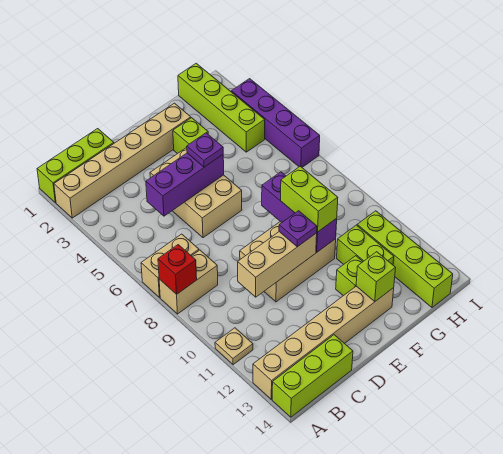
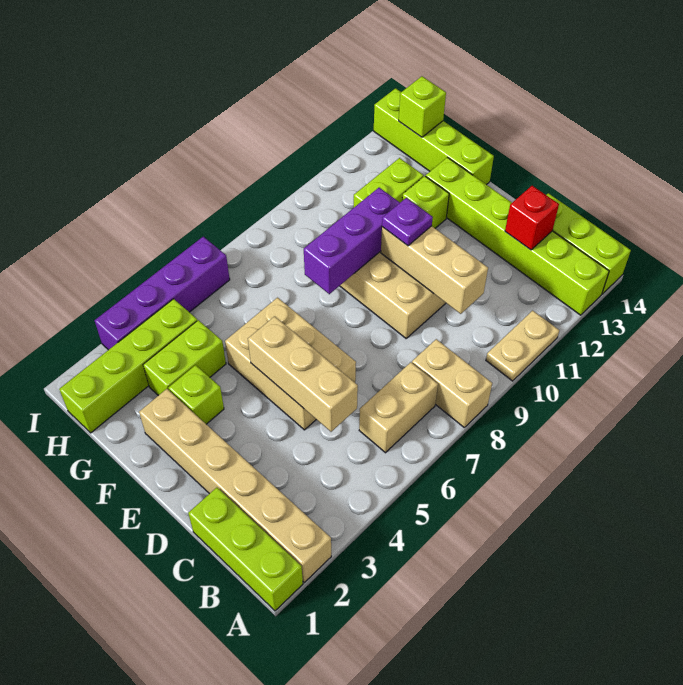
tan brick A7:B7 level 1 -> tan brick B6:B7 level 1
red brick A8 level 2 -> red brick C13 level 2
tan plate A11 level 1 -> tan plate A10:A11 level 1
tan brick A13:F13 level 1 -> lime brick A13:F13 level 1
purple brick C5:E5 level 2 -> tan brick C5:E5 level 2
tan brick D4:E6 level 1 -> tan brick D5:F6 level 1
purple plate E5 level 3 -> none
lime brick F9:F10 level 3 -> lime brick G3:G4 level 1
lime brick F13 level 2 -> lime brick H14 level 2
lime brick H11:H14 level 1 -> lime brick F14:I14 level 1

